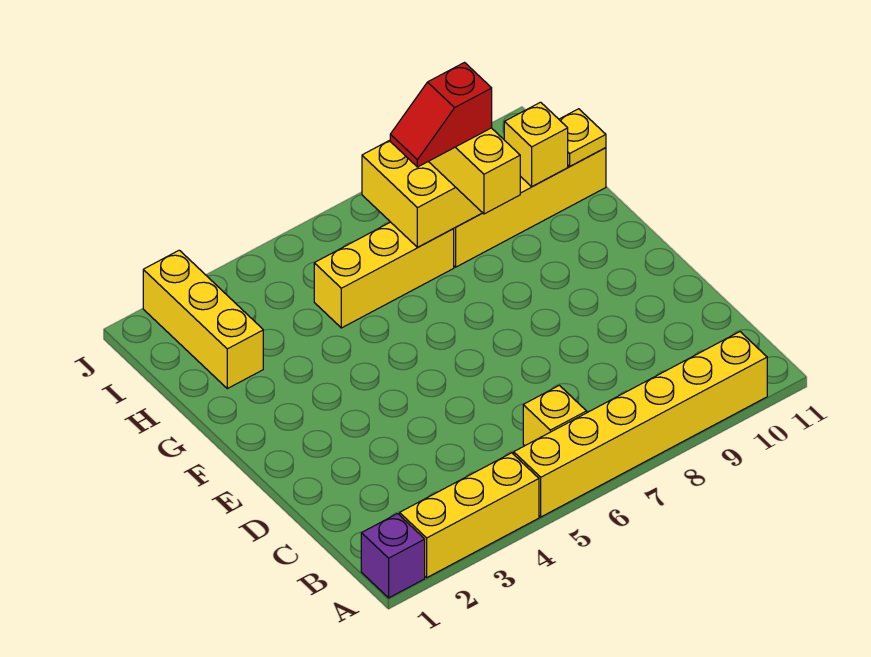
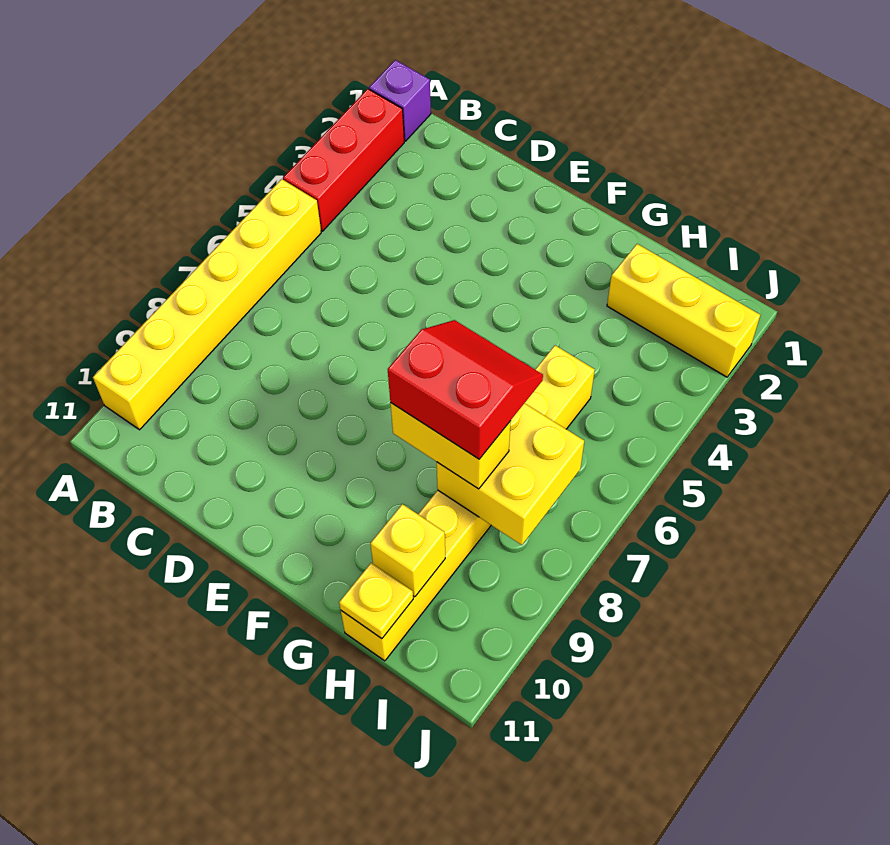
yellow brick A2:A4 level 1 -> red brick A2:A4 level 1
yellow brick B6 level 1 -> none
red slope H7:H8 level 4 top 8 -> red slope G7:H8 level 4 top 8

